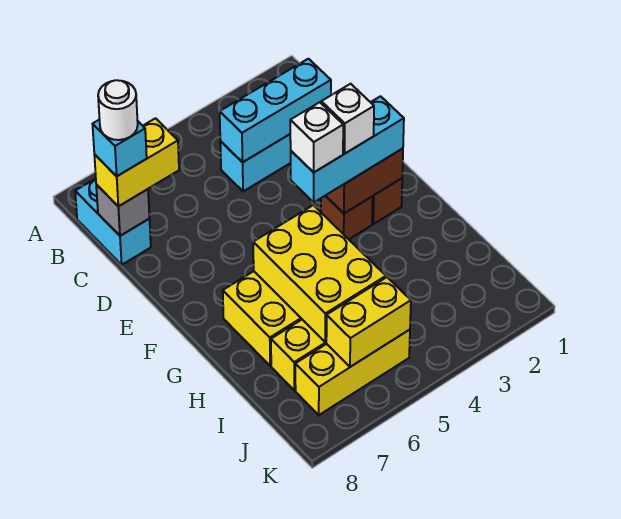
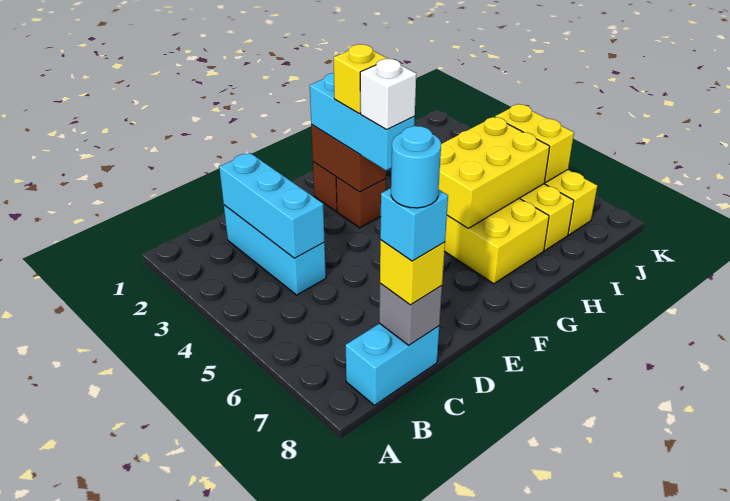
yellow brick C7:C8 level 3 -> yellow brick C8 level 3
white round brick C8 level 5 -> cyan round brick C8 level 5
white brick F3 level 4 -> yellow brick F3 level 4

